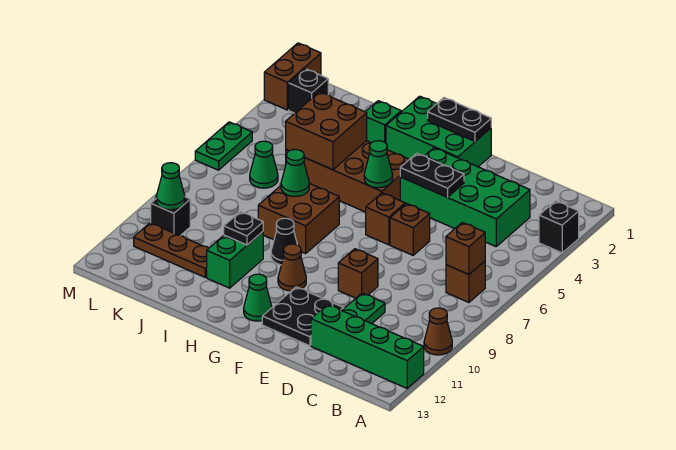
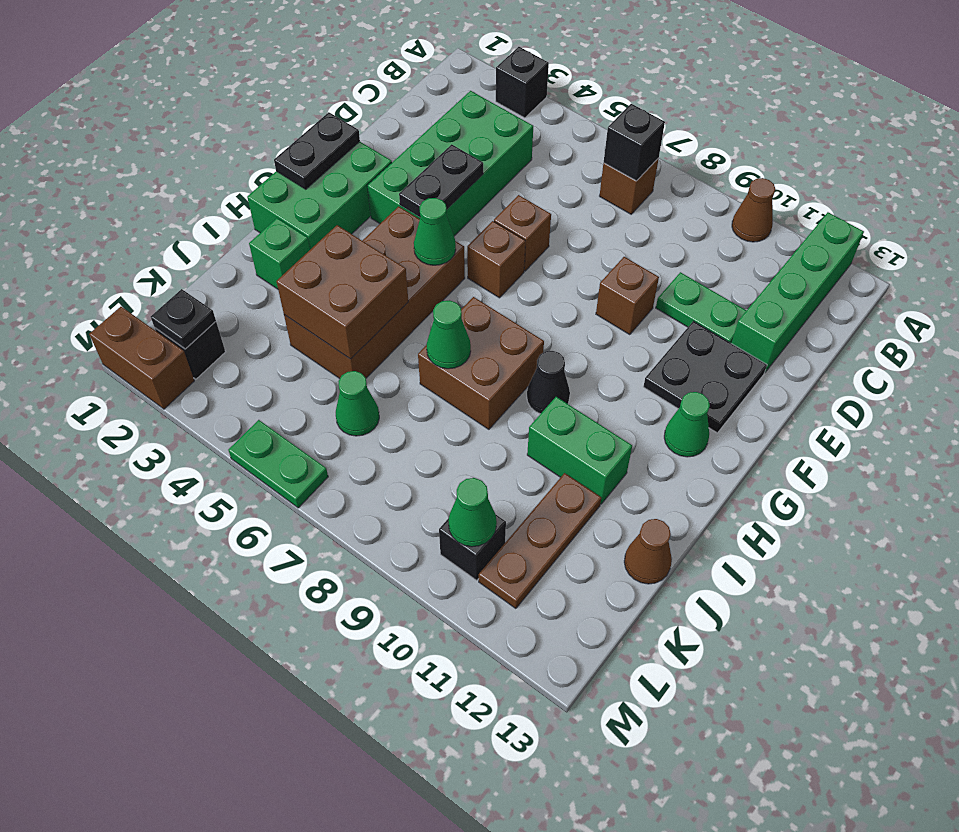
brown brick B7 level 2 -> black brick B7 level 2
brown cone G10 level 1 -> brown cone J13 level 1
black plate I10 level 2 -> black plate L2 level 2

